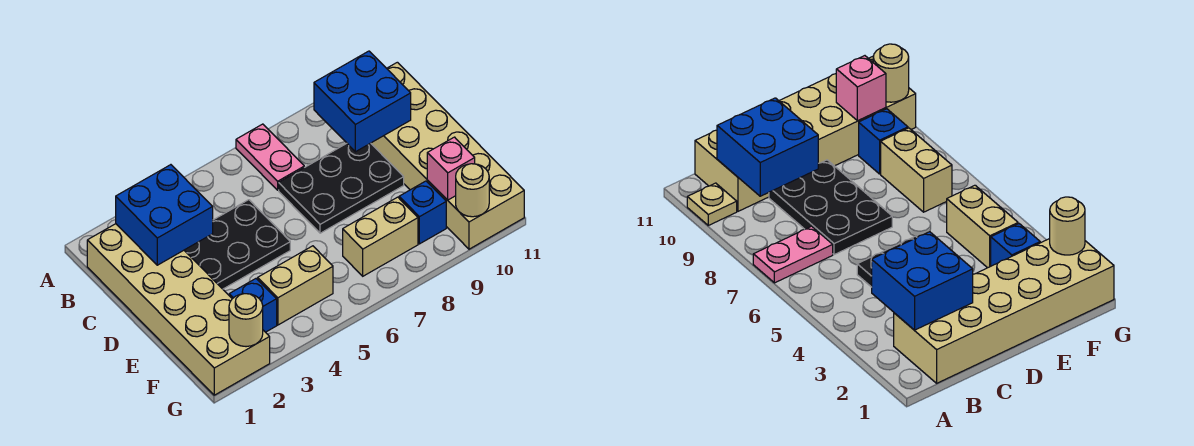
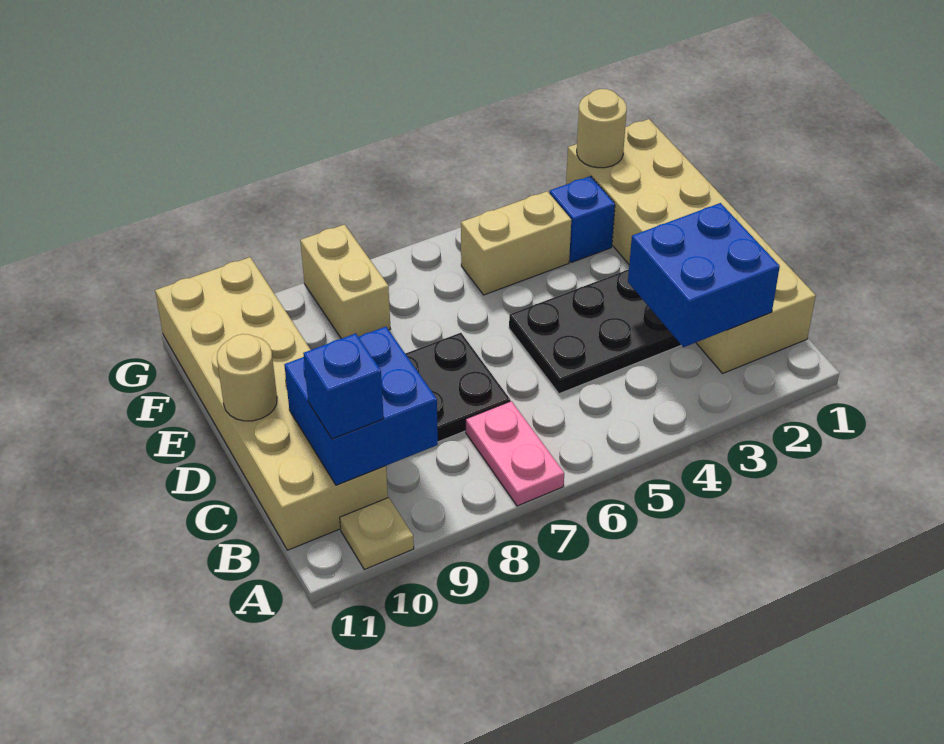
tan brick F7:F8 level 1 -> tan brick F8:G8 level 1
blue brick F9 level 1 -> blue brick B10 level 3
pink brick F10 level 2 -> none
tan round brick G10 level 2 -> tan round brick D11 level 2

